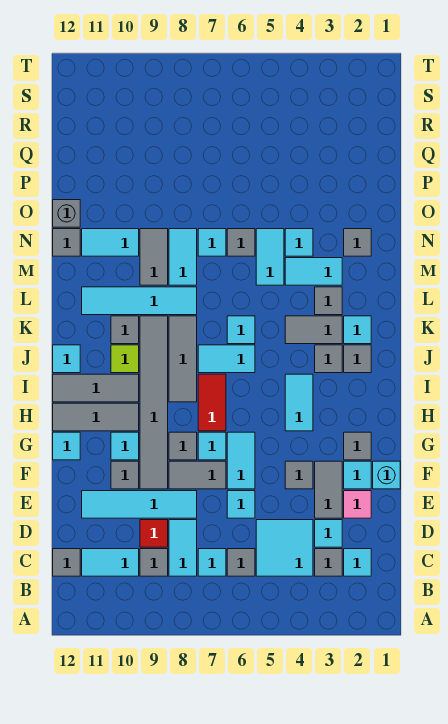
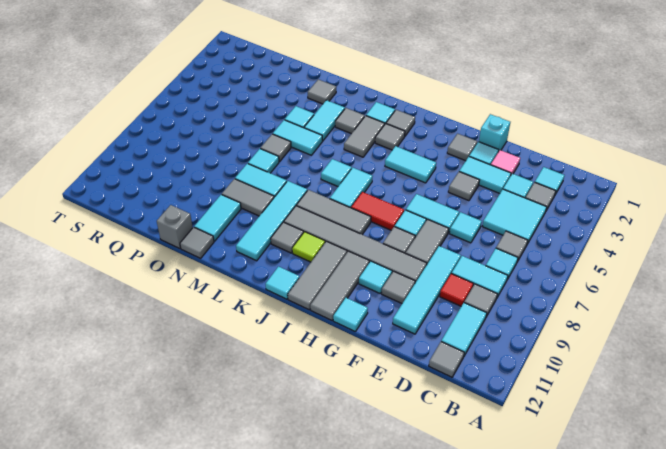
grey tile E3:F3 level 1 -> cyan tile E3:F3 level 1

